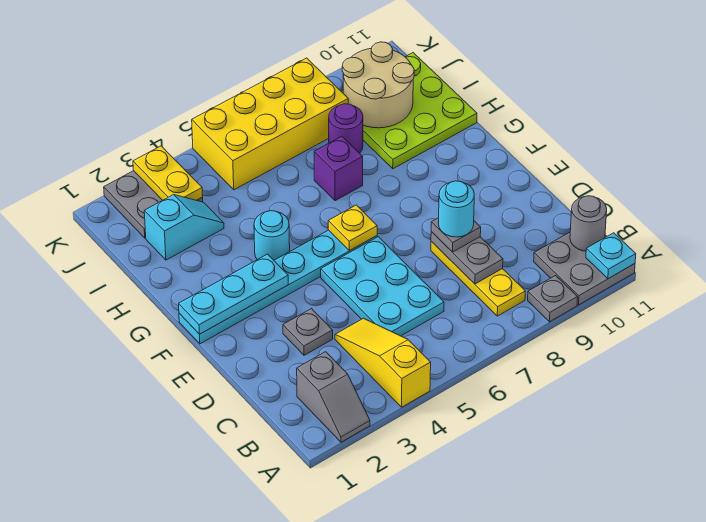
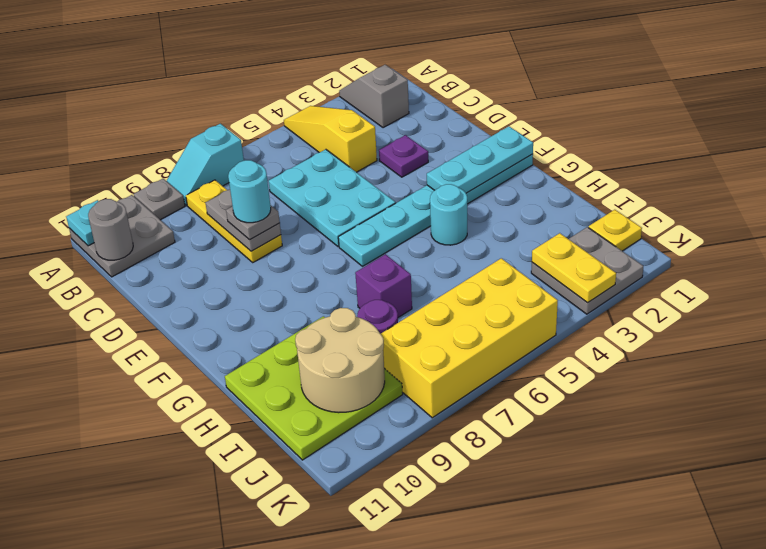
yellow slope A4:C4 level 1 top A -> yellow slope A4:C4 level 1 top C
grey plate D3 level 1 -> purple plate D3 level 1
yellow plate F6 level 2 -> yellow plate J1 level 1
cyan slope I2:I3 level 1 top 2 -> cyan slope A7:A8 level 1 top 7

